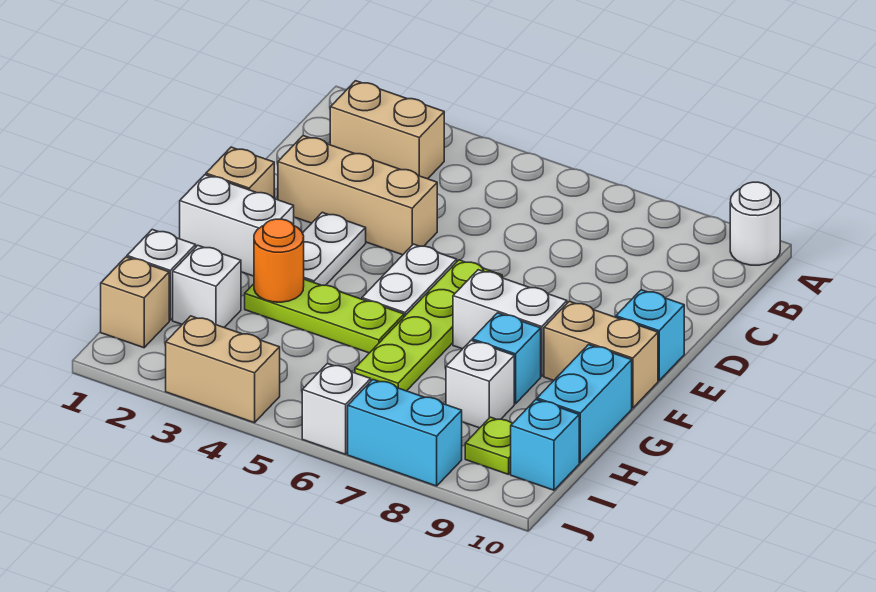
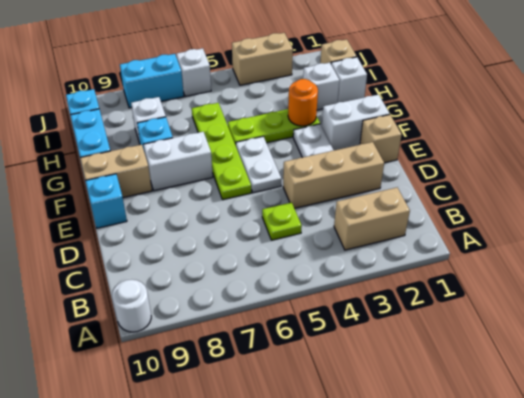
lime plate I9 level 1 -> lime plate C5 level 1

